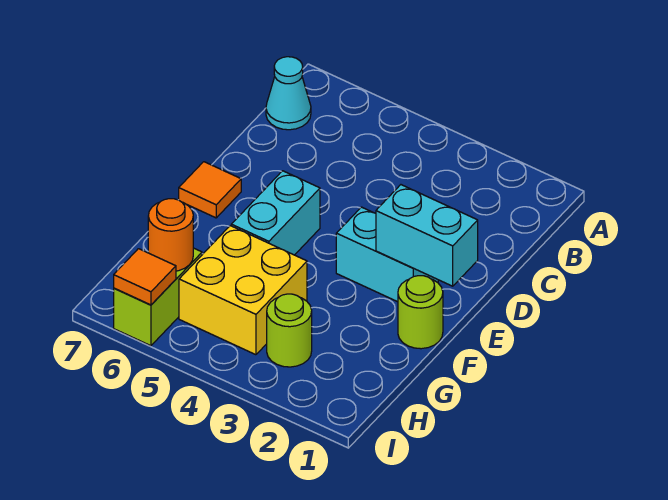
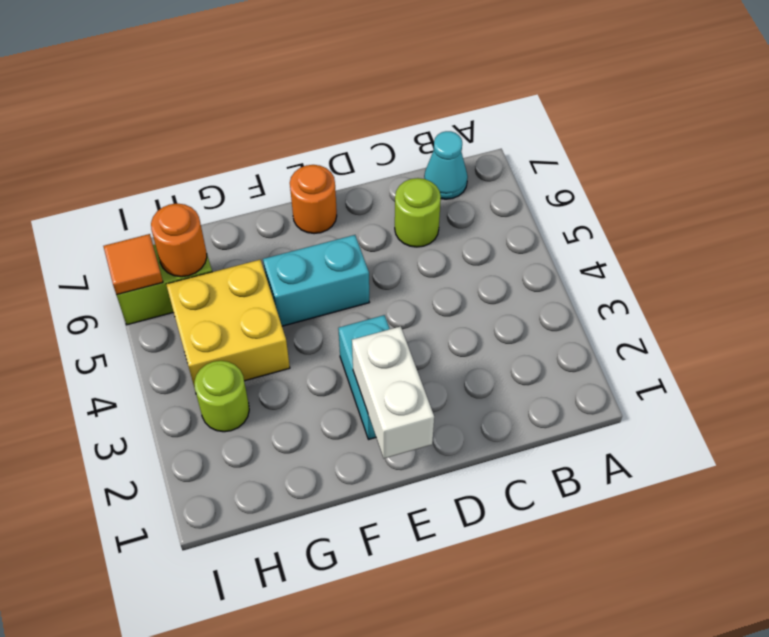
cyan brick E1:E2 level 2 -> white brick E1:E2 level 2
orange tile E7 level 1 -> orange round brick E7 level 1
lime round brick F1 level 1 -> lime round brick C6 level 1

